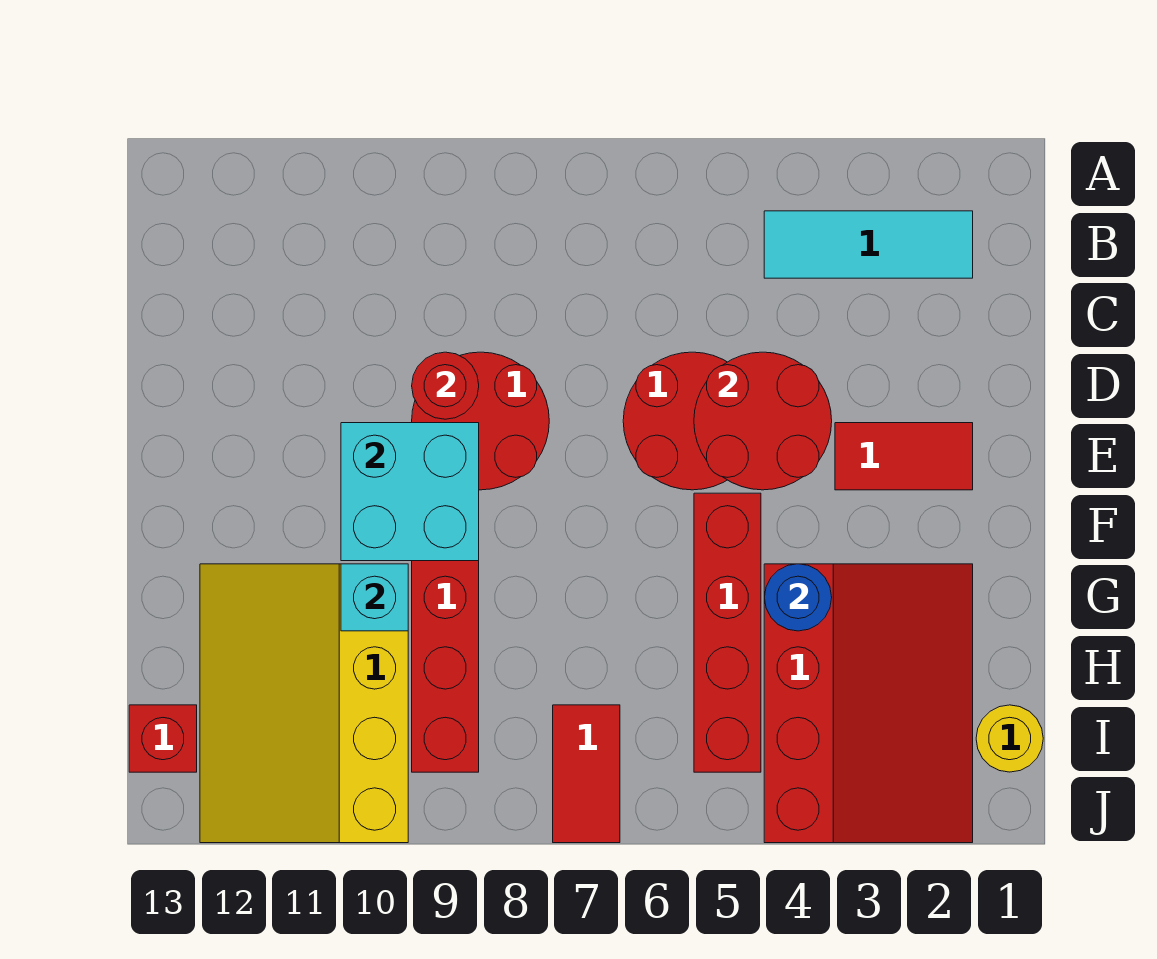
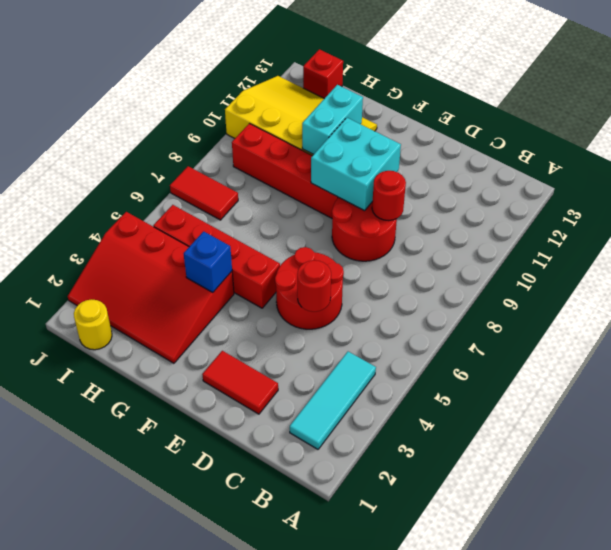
red round brick D4:E5 level 2 -> red round brick D5 level 2
red tile E2:E3 level 1 -> red tile D2:E2 level 1
blue round brick G4 level 2 -> blue brick G4 level 2
cyan brick G10 level 2 -> cyan brick G10:G11 level 2

